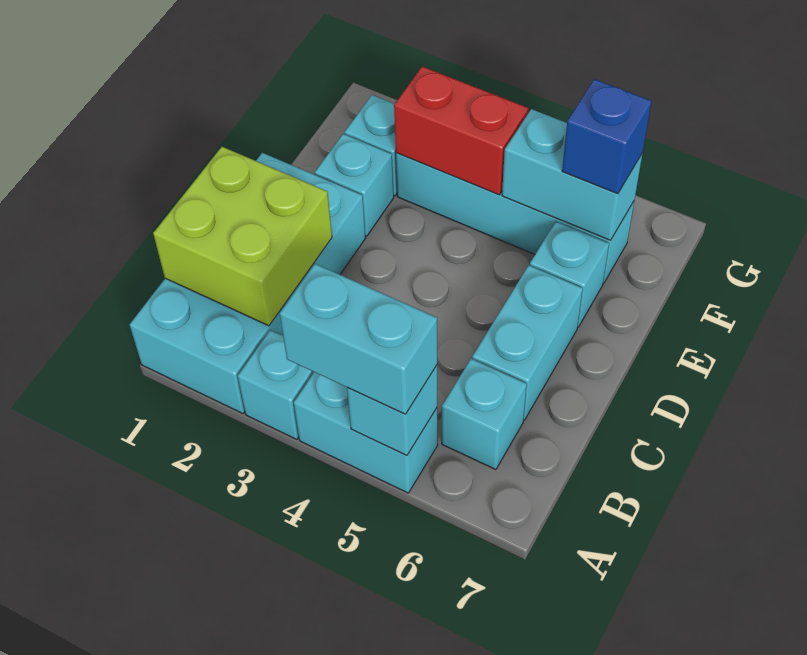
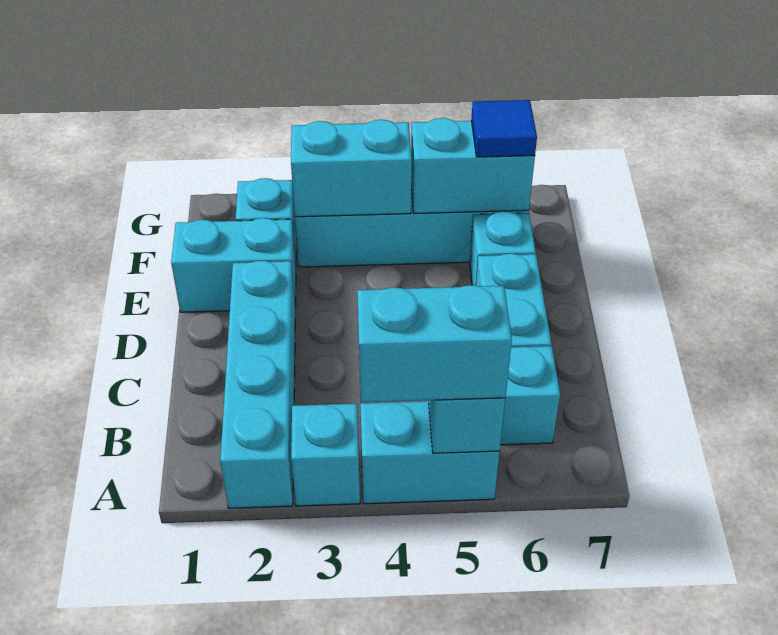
cyan brick A1:D2 level 1 -> cyan brick A2:D2 level 1
lime brick B1:C2 level 2 -> none
cyan brick E2 level 1 -> cyan brick E1:E2 level 1
red brick F3:F4 level 2 -> cyan brick F3:F4 level 2
blue brick F6 level 3 -> blue tile F6 level 3

